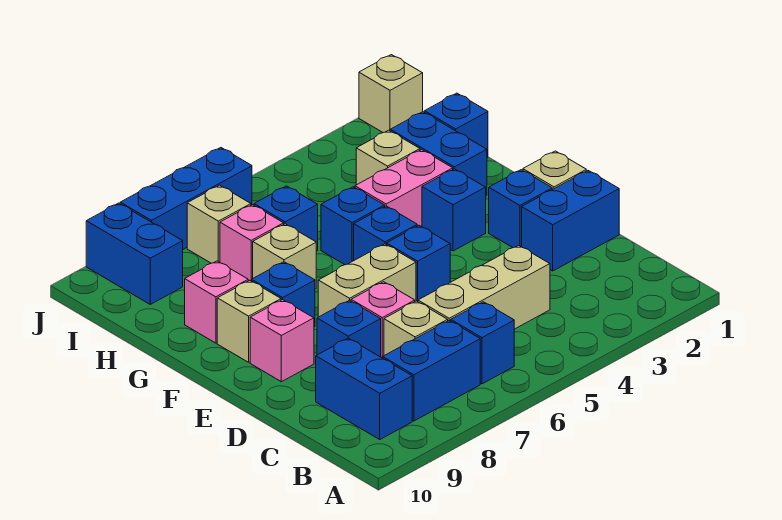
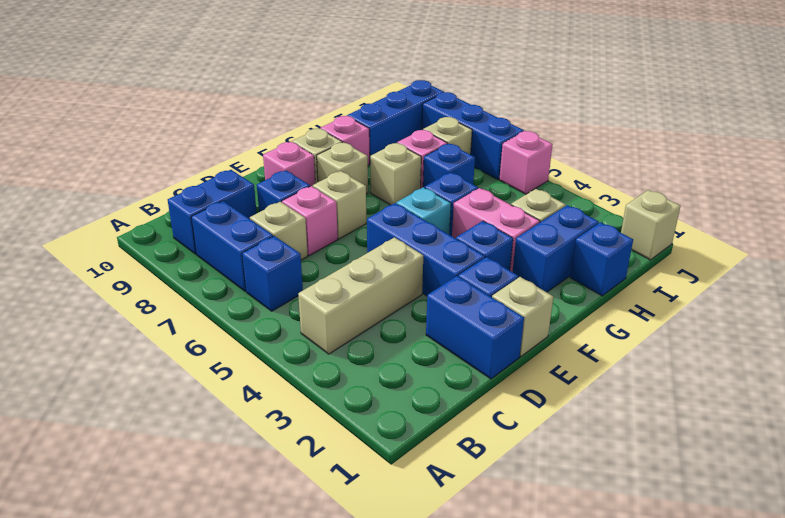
tan brick C4:C6 level 1 -> tan brick B4:D4 level 1
blue brick E5 level 1 -> blue brick E3:E5 level 1
tan brick E6:E7 level 1 -> tan brick E7 level 1
blue brick F5 level 1 -> cyan brick F5 level 1
blue brick F8 level 1 -> tan brick F8 level 1
blue brick I9:J9 level 1 -> blue brick H9:J9 level 1
none -> pink brick J5 level 1

